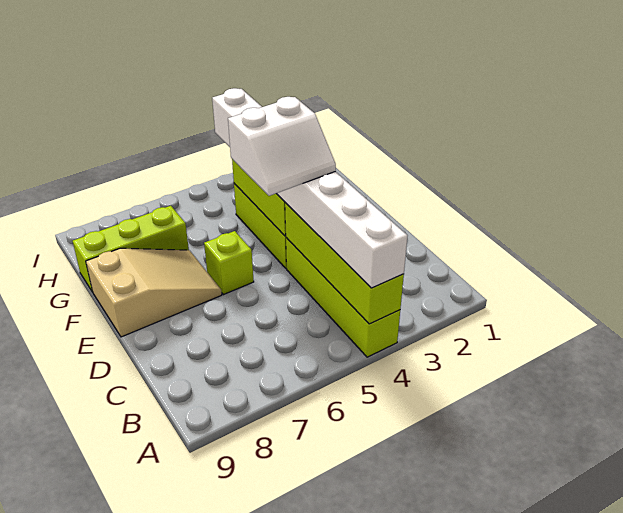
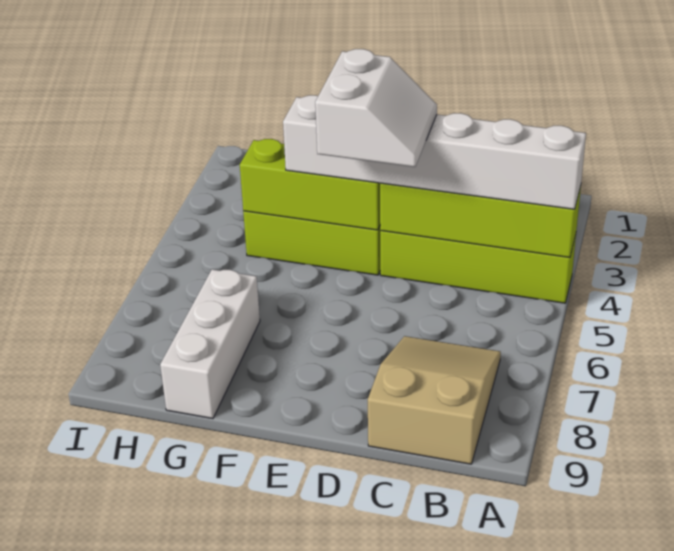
white brick A4:H4 level 3 -> white brick A4:F4 level 3
lime brick E6 level 1 -> none
tan slope E7:F9 level 1 top 9 -> tan slope B7:C9 level 1 top 9
lime brick G7:G9 level 1 -> white brick G7:G9 level 1

